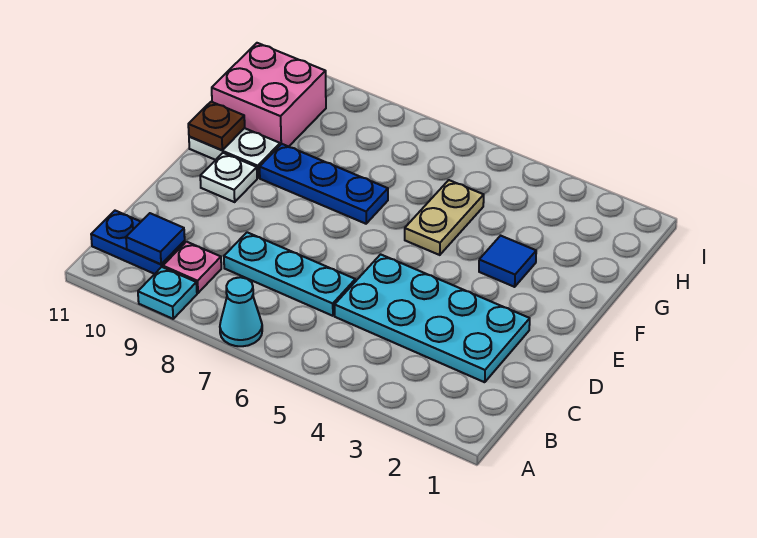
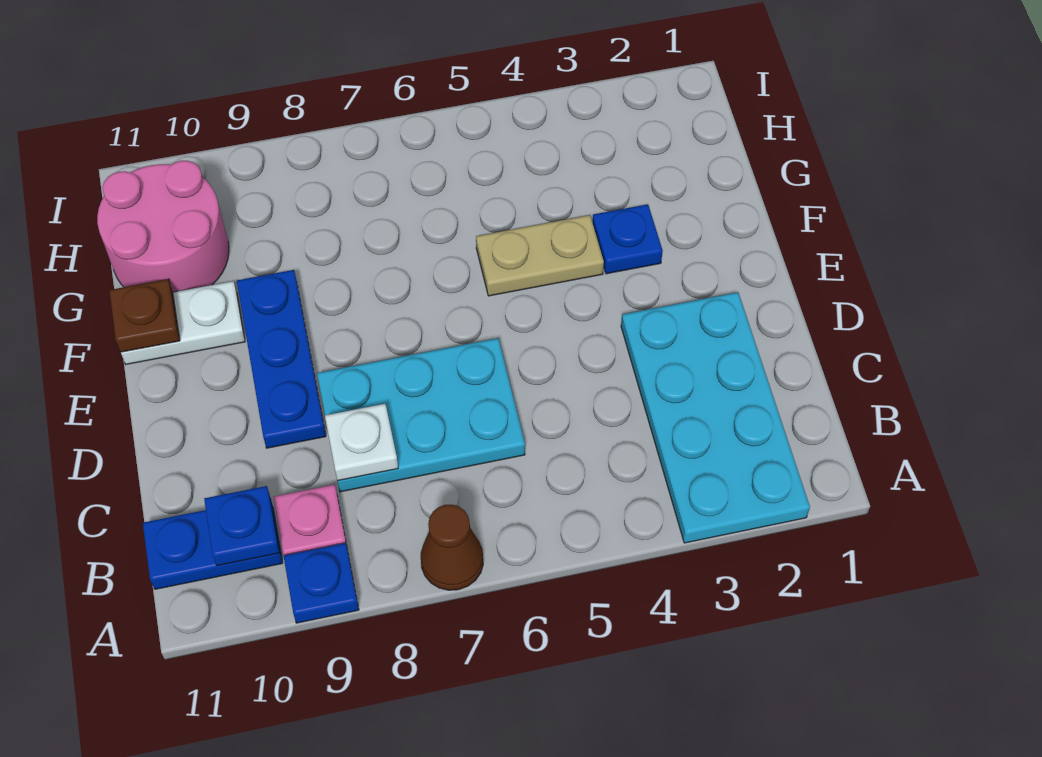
cyan cone A7 level 1 -> brown cone A7 level 1
cyan plate A9 level 1 -> blue plate A9 level 1
blue tile B10 level 2 -> blue plate B10 level 2
cyan plate C2:D5 level 1 -> cyan plate A2:D3 level 1
cyan plate C6:C8 level 1 -> cyan plate C6:D8 level 1
white plate E10 level 1 -> white plate C8 level 2
blue tile F3 level 1 -> blue plate F3 level 1
tan plate F5:G5 level 1 -> tan plate F4:F5 level 1
blue plate F7:F9 level 1 -> blue plate D9:F9 level 1
pink brick G10:H11 level 1 -> pink round brick G10:H11 level 1

